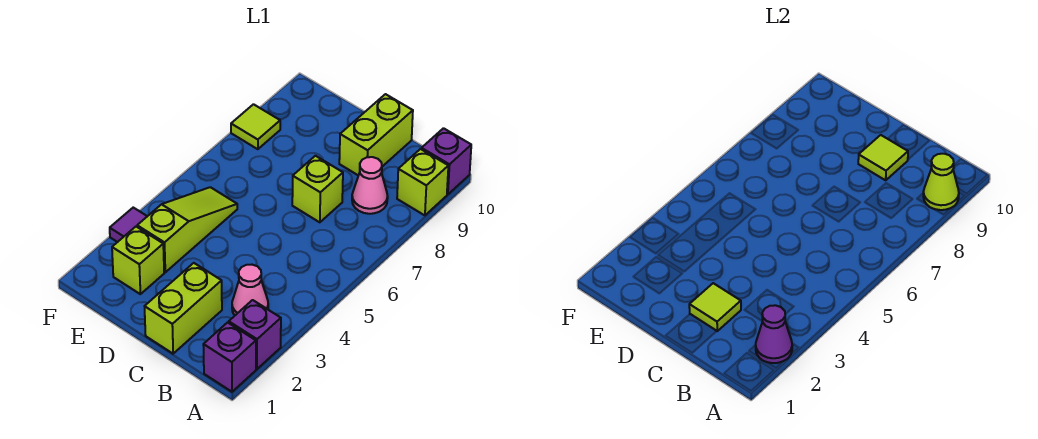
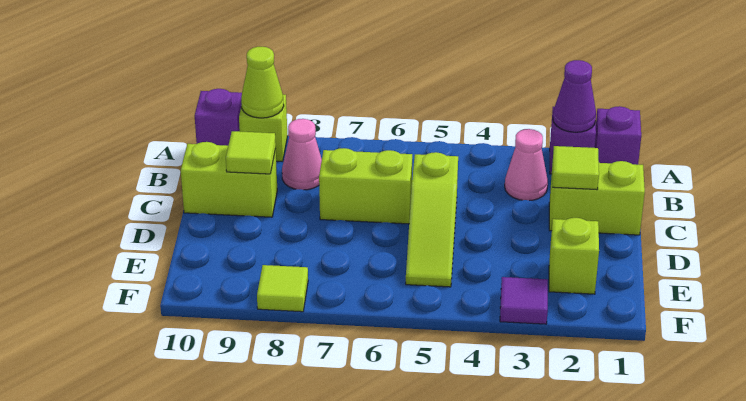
lime brick C7 level 1 -> lime brick C6:C7 level 1
lime slope E3:E5 level 1 top 3 -> lime slope C5:E5 level 1 top C

